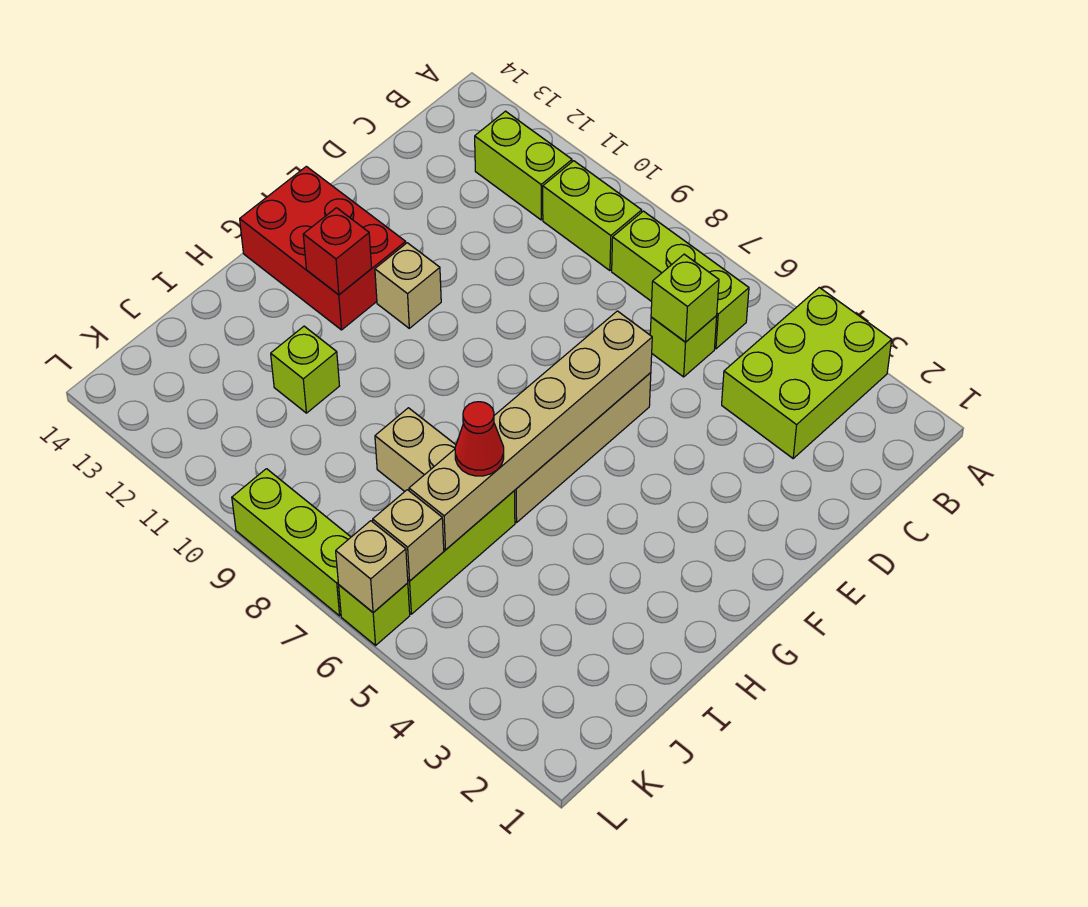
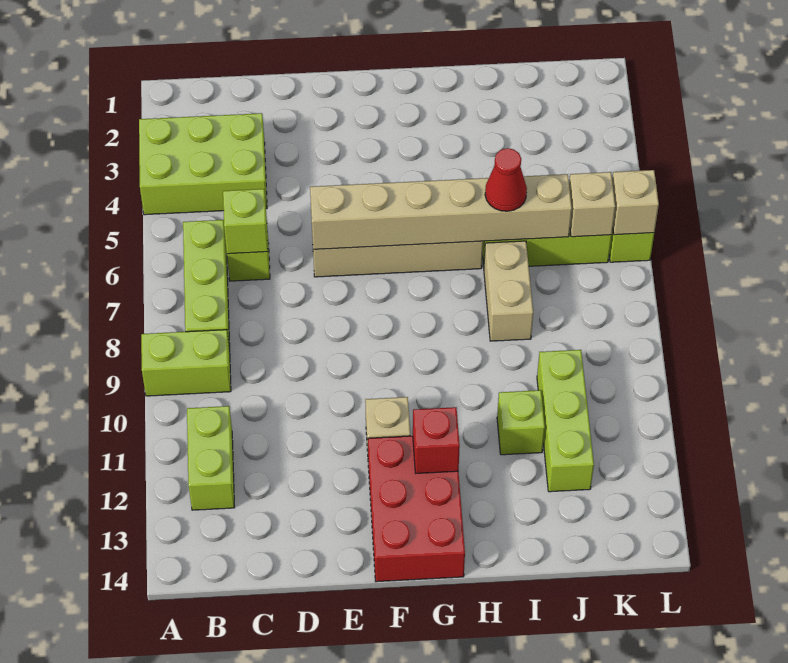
lime brick B9:B10 level 1 -> lime brick A9:B9 level 1
lime brick L7:L9 level 1 -> lime brick J10:J12 level 1

